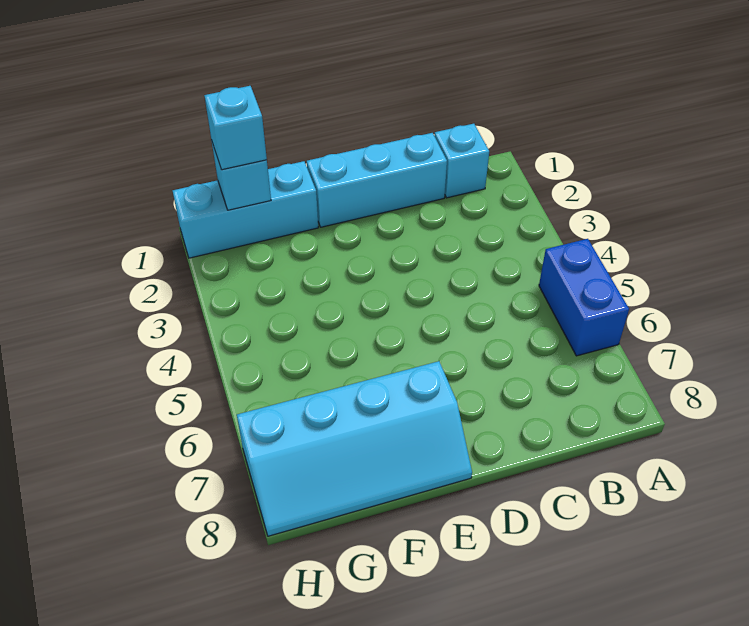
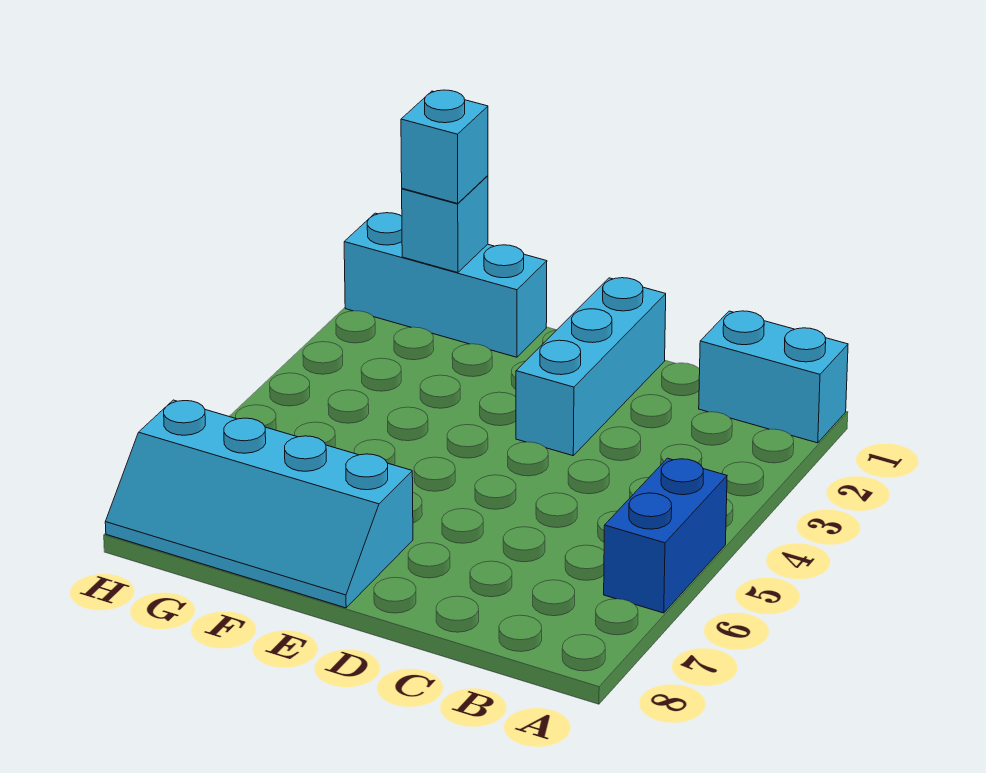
cyan brick B1 level 1 -> cyan brick A1:B1 level 1
cyan brick C1:E1 level 1 -> cyan brick D1:D3 level 1

